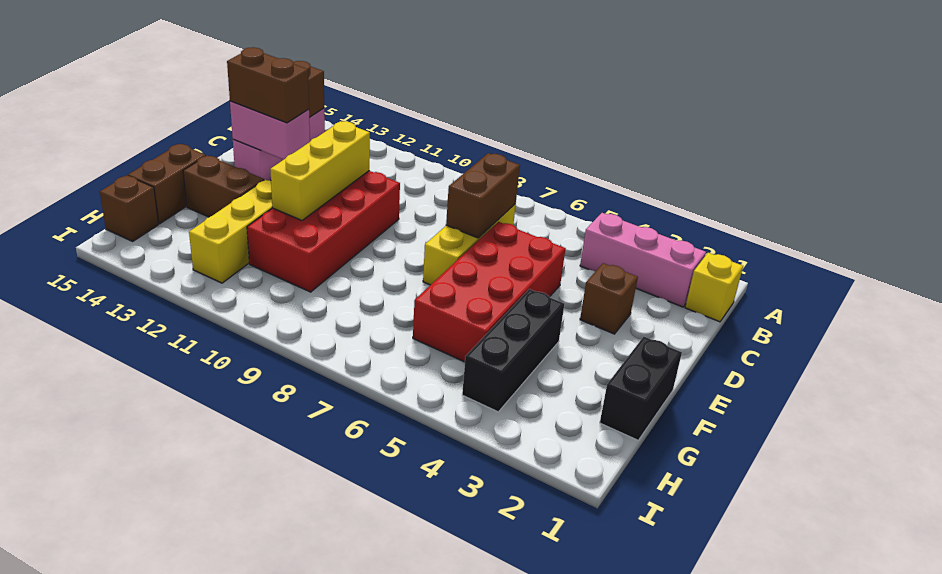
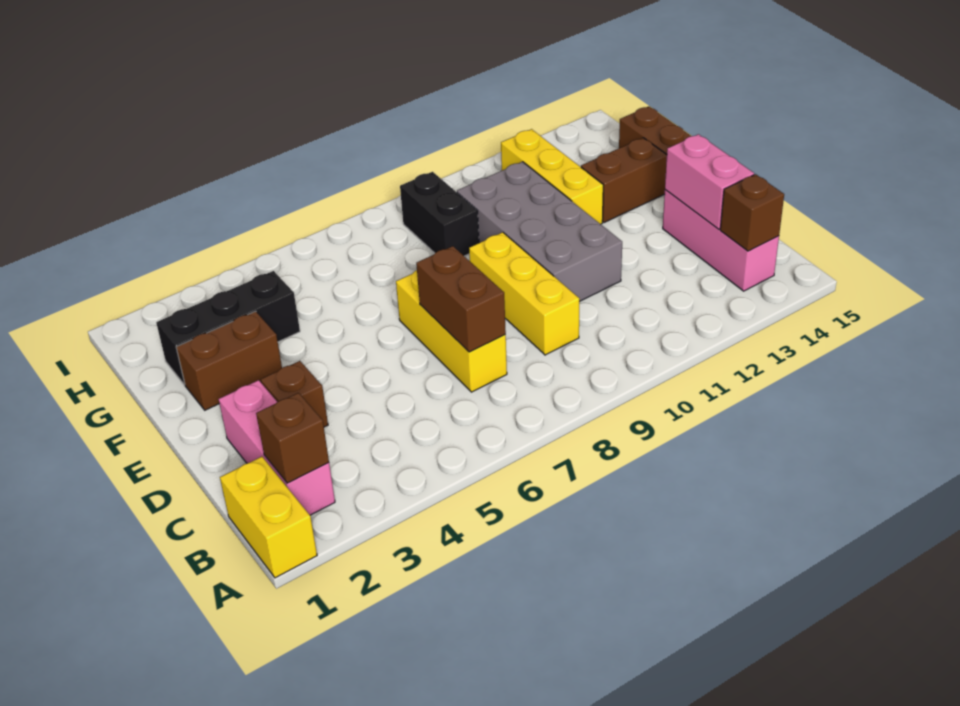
yellow brick B1 level 1 -> yellow brick A1:B1 level 1
pink brick B2:B4 level 1 -> pink brick B2:D2 level 1
red brick D5:G6 level 1 -> none
red brick D10:G11 level 1 -> grey brick D10:G11 level 1
yellow brick D11:F11 level 2 -> yellow brick C9:E9 level 1
pink brick D13:D14 level 2 -> pink brick C14:D14 level 2
brown brick D13:D14 level 3 -> brown brick F2:F3 level 1
black brick F1:G1 level 1 -> black brick G9:H9 level 1
black brick F4:H4 level 1 -> black brick G2:G4 level 1
brown brick H15 level 1 -> brown brick B2 level 2

